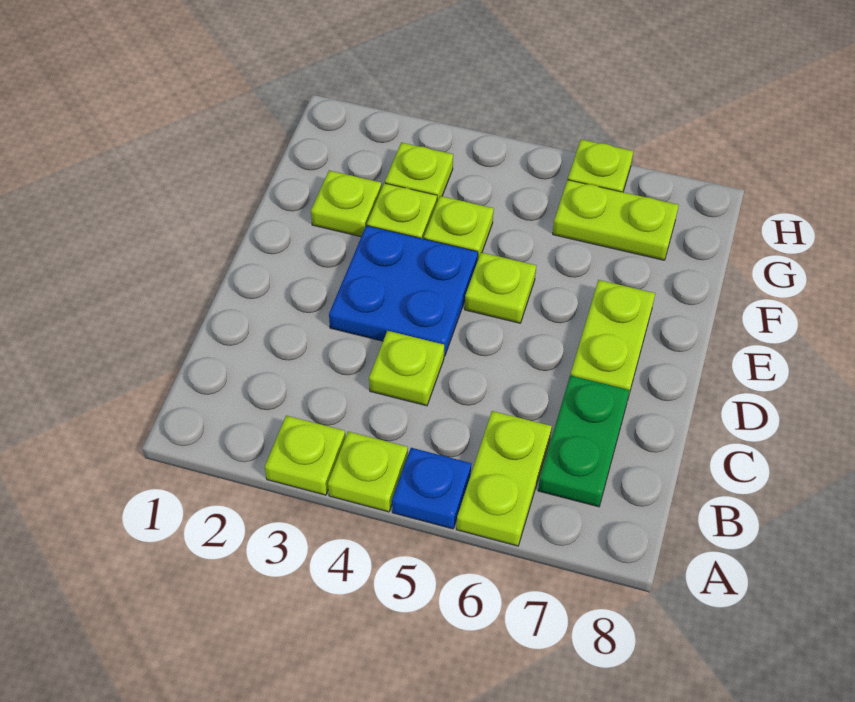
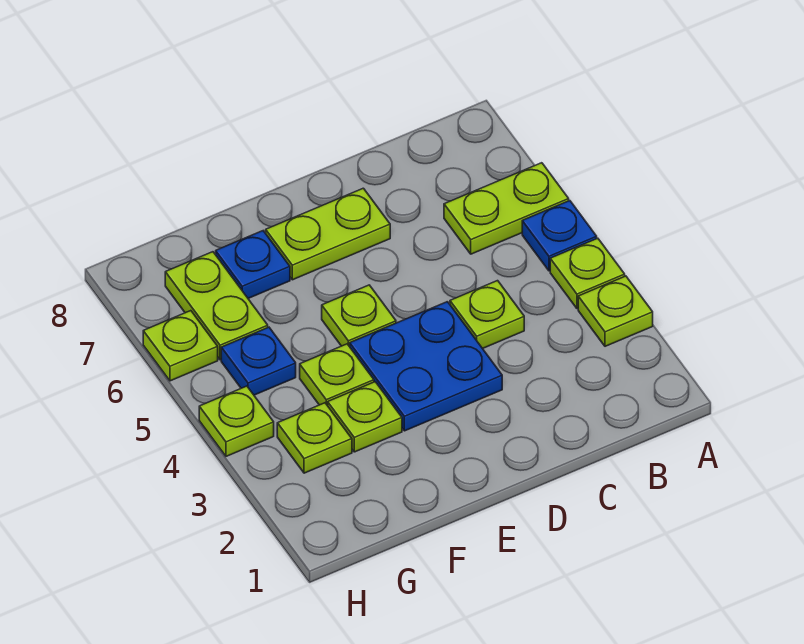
green plate B7:C7 level 1 -> none
lime plate F2 level 1 -> lime plate H4 level 1
none -> blue plate F7 level 1
none -> blue plate G5 level 1

